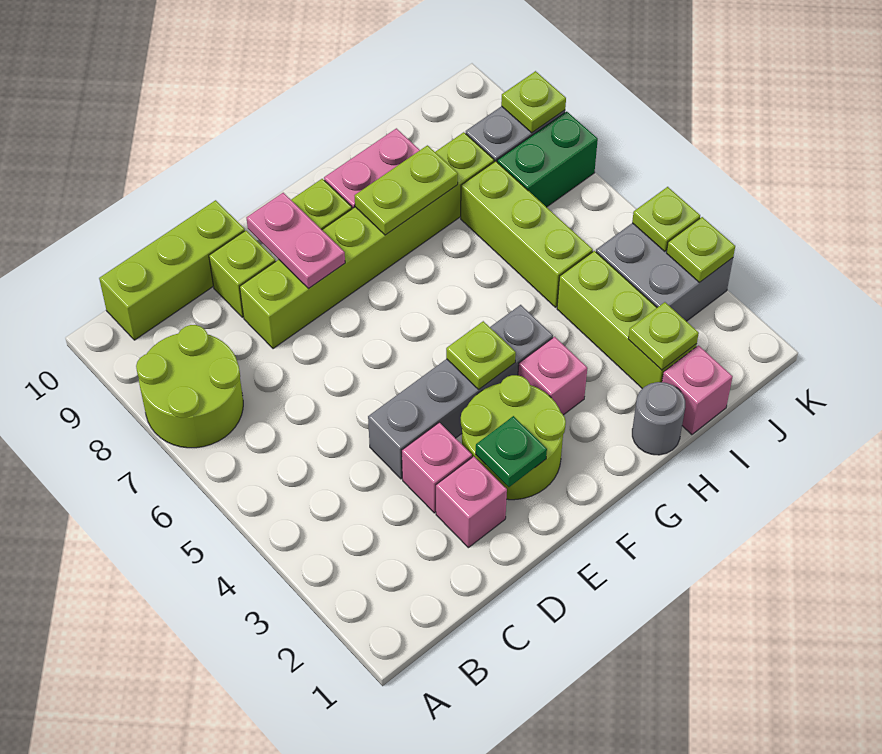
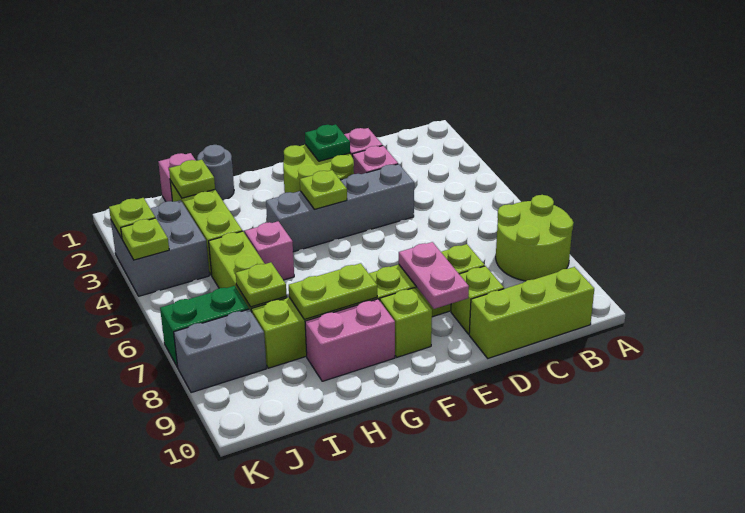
pink brick G3 level 1 -> pink brick H5 level 1
lime plate K8 level 2 -> lime plate I7 level 2

